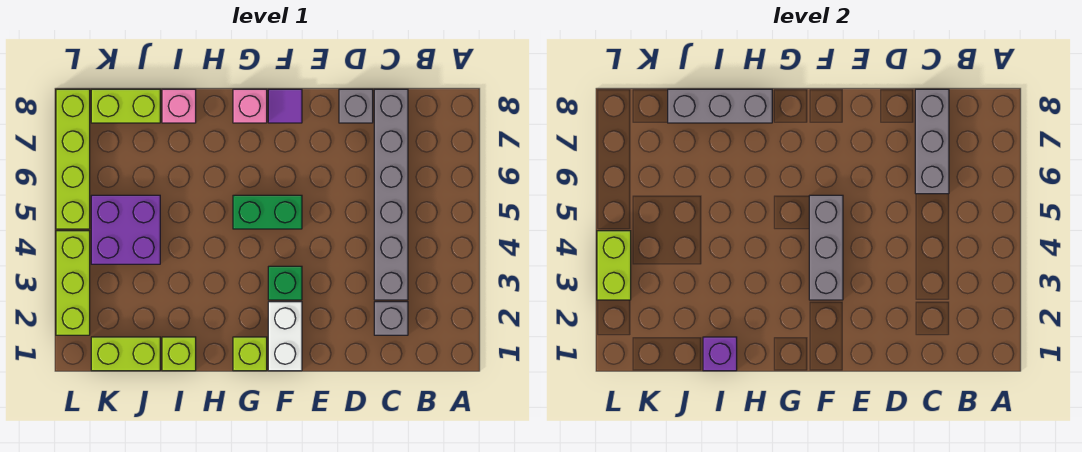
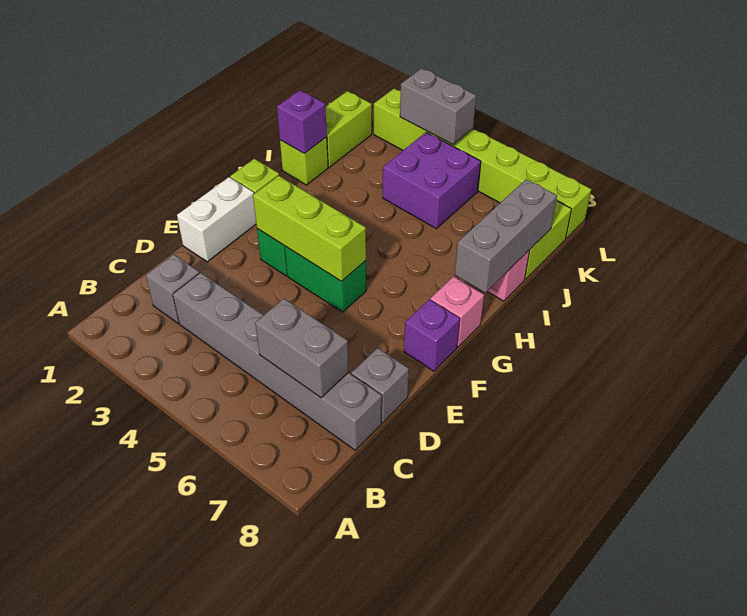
grey brick C6:C8 level 2 -> grey brick C6:C7 level 2
white brick F1:F2 level 1 -> white brick E1:F1 level 1
grey brick F3:F5 level 2 -> lime brick F3:F5 level 2
green brick F5:G5 level 1 -> green brick F4:F5 level 1
purple tile F8 level 1 -> purple brick F8 level 1
lime brick L3:L4 level 2 -> grey brick L3:L4 level 2

